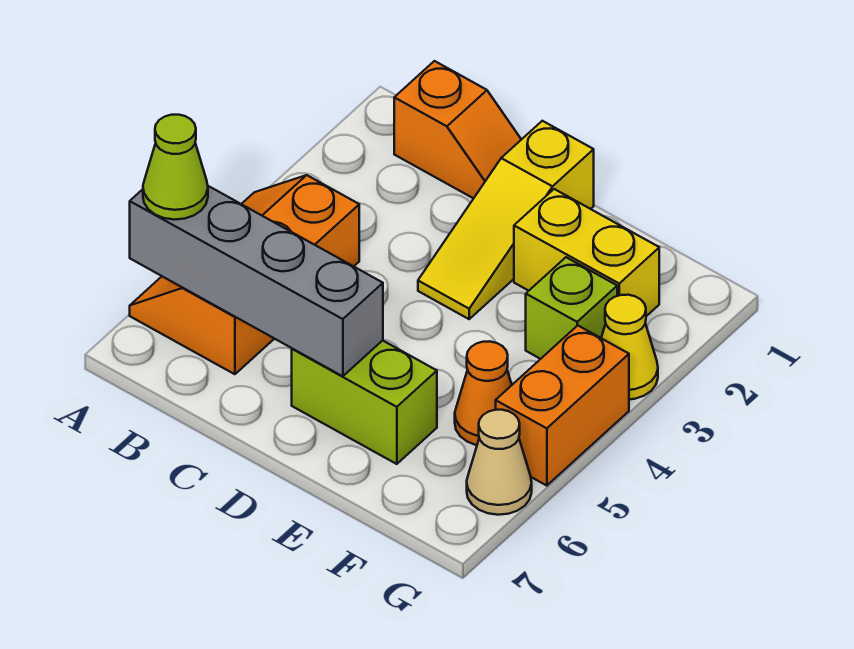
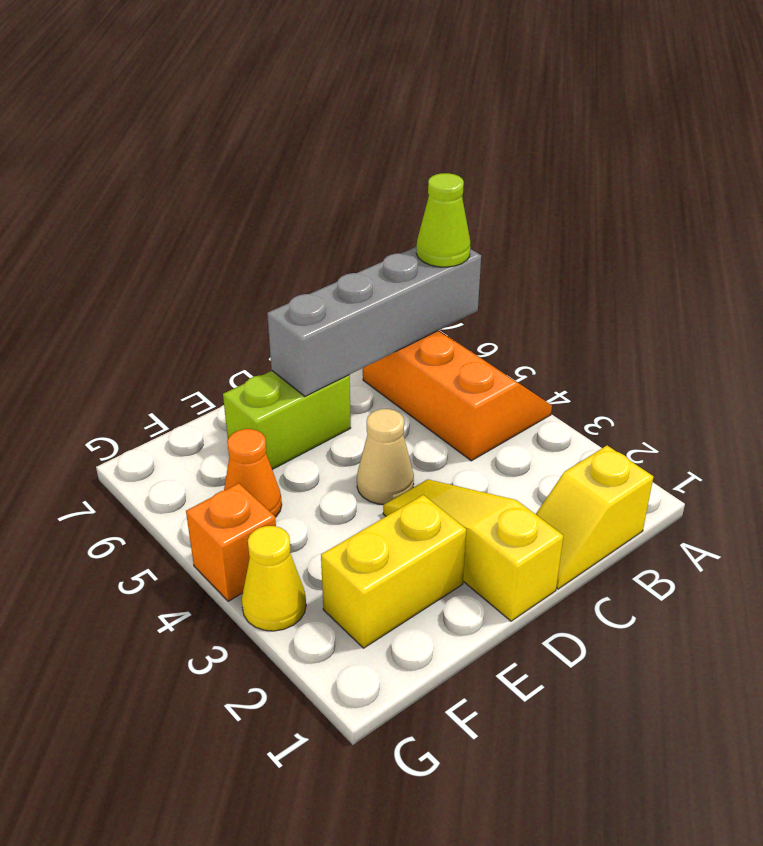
orange slope B1:C1 level 1 top B -> yellow slope B1:C1 level 1 top B
lime brick F3 level 1 -> none
orange brick G4:G5 level 1 -> orange brick G4 level 1
tan cone G6 level 1 -> tan cone D4 level 1

